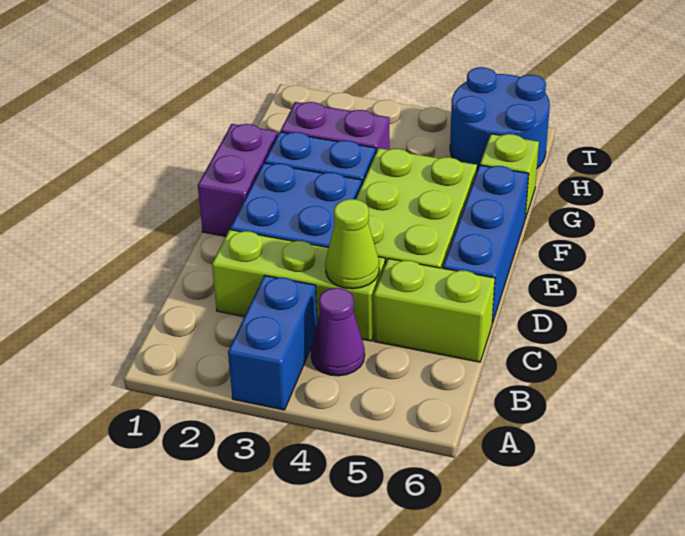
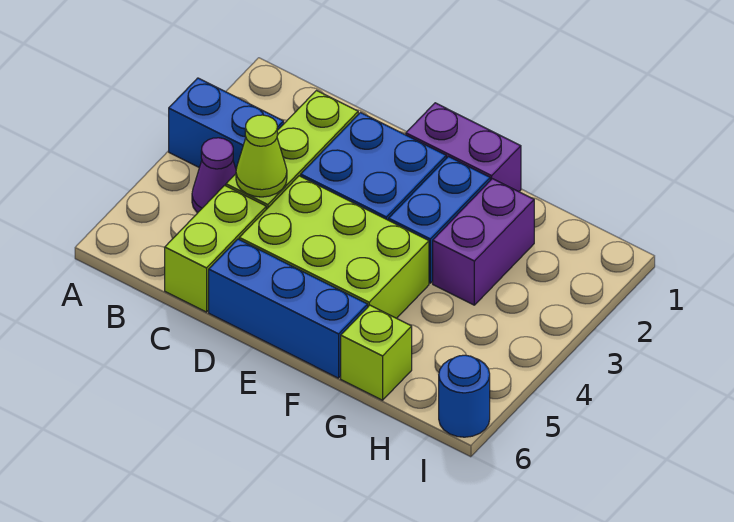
blue round brick H5:I6 level 1 -> blue round brick I6 level 1

